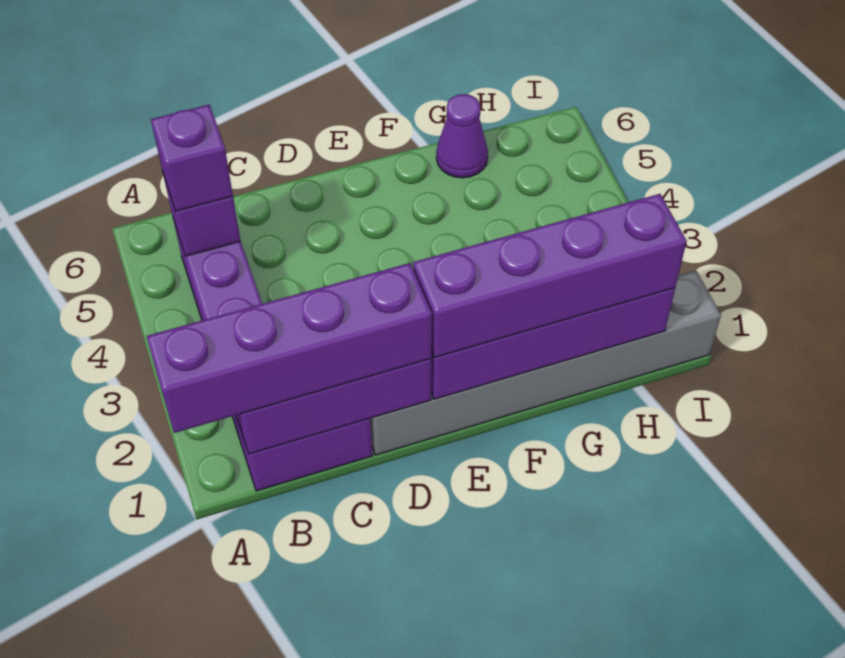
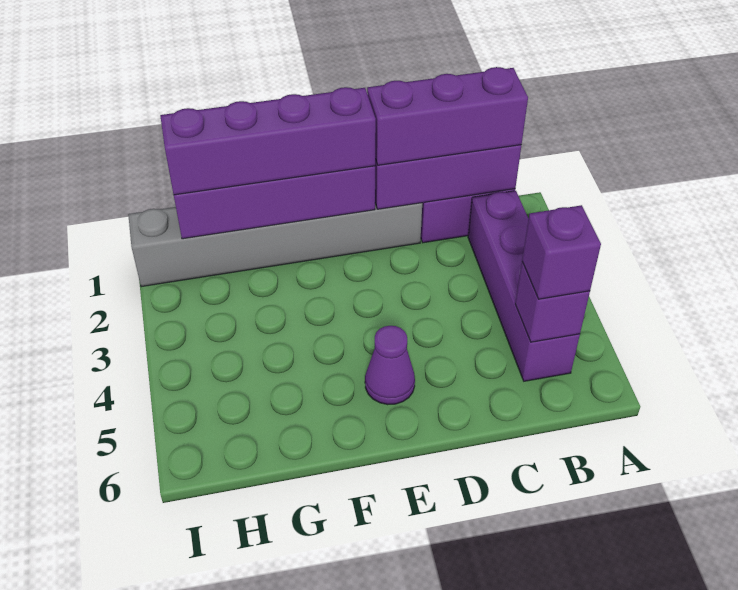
purple brick A1:D1 level 3 -> purple brick B1:D1 level 3
purple cone G6 level 1 -> purple cone E5 level 1

